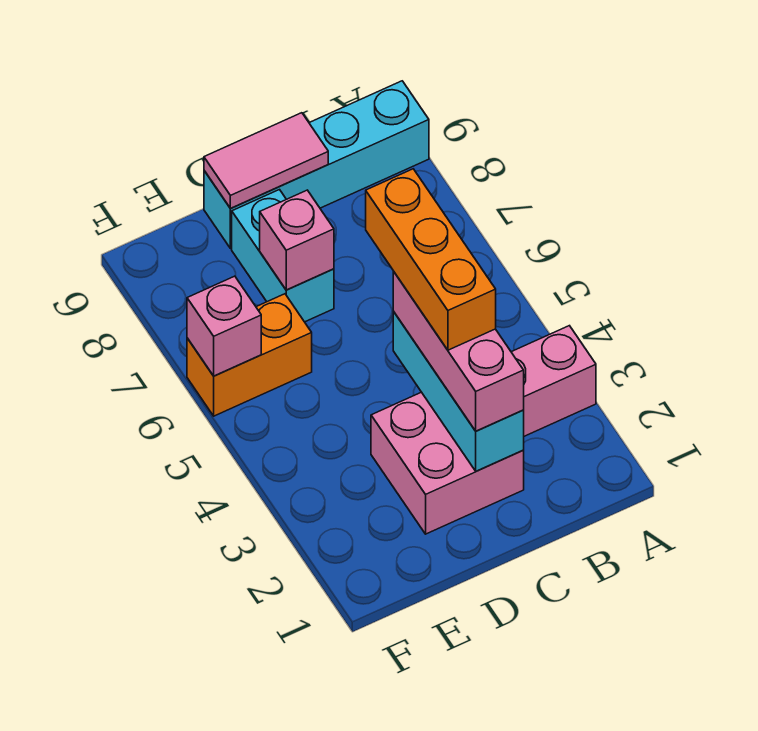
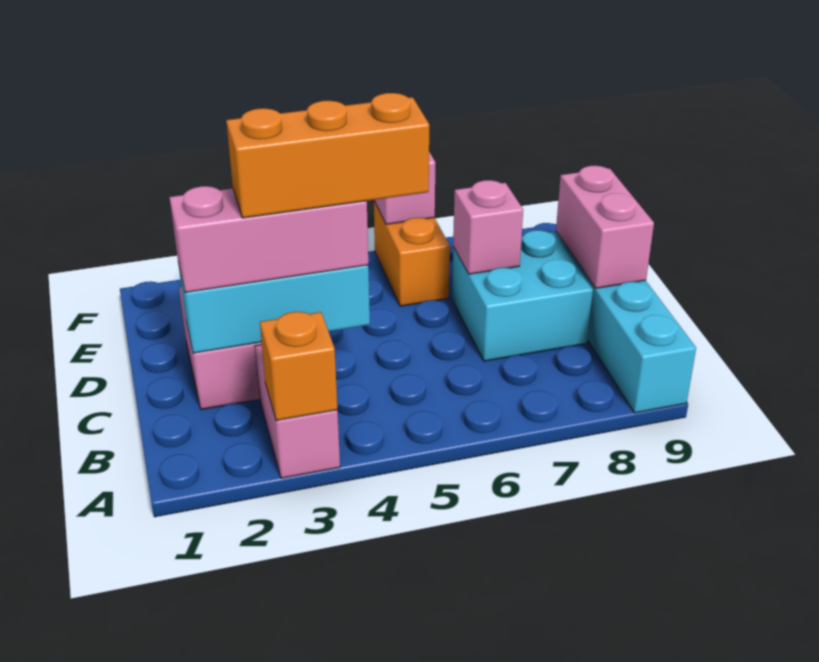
none -> orange brick A3 level 2
pink tile C9:D9 level 2 -> pink brick C9:D9 level 2
cyan brick D7:D8 level 1 -> cyan brick C7:D8 level 1

